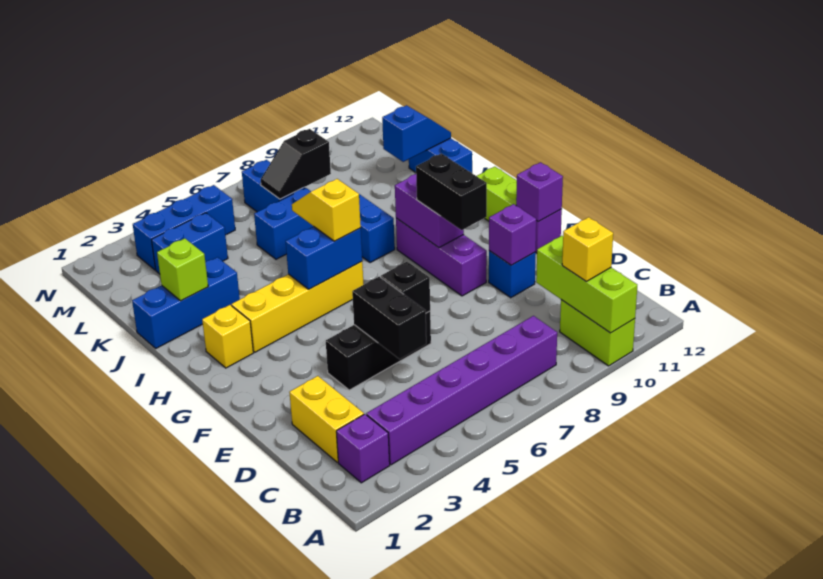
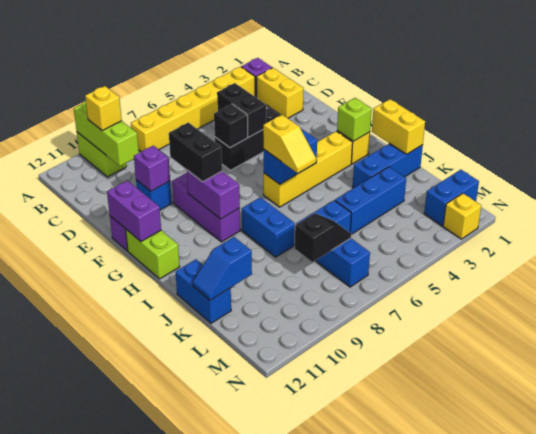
purple brick B3:B8 level 1 -> yellow brick B3:B8 level 1
purple brick F12 level 2 -> purple brick F12:G12 level 2
none -> yellow brick I1:J1 level 2
lime brick J2 level 2 -> lime brick H2 level 2
blue brick L3:L4 level 1 -> blue brick M1:M2 level 1
blue brick M3:M5 level 1 -> blue brick K3:K5 level 1
none -> yellow brick N2 level 1

